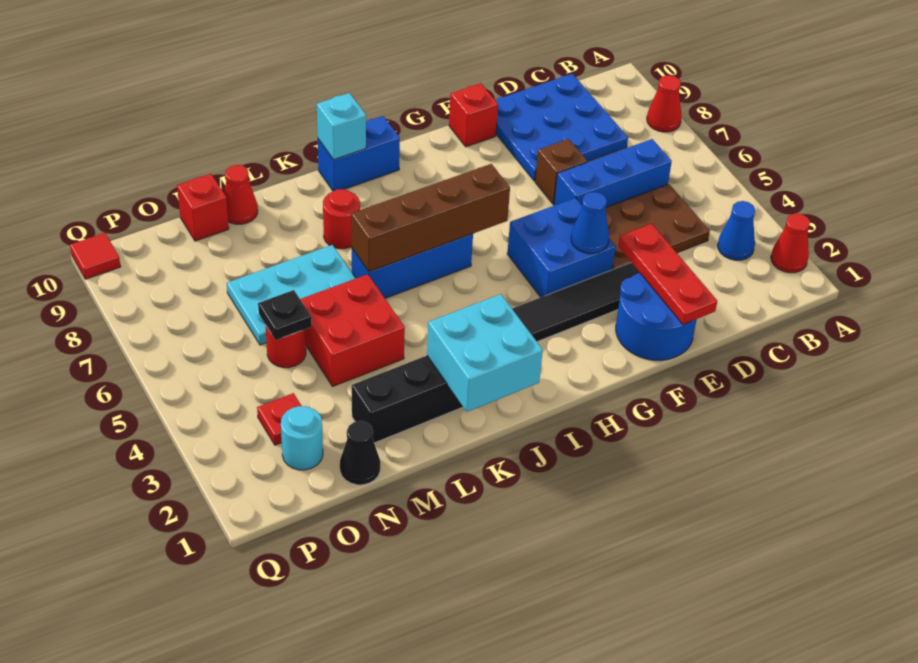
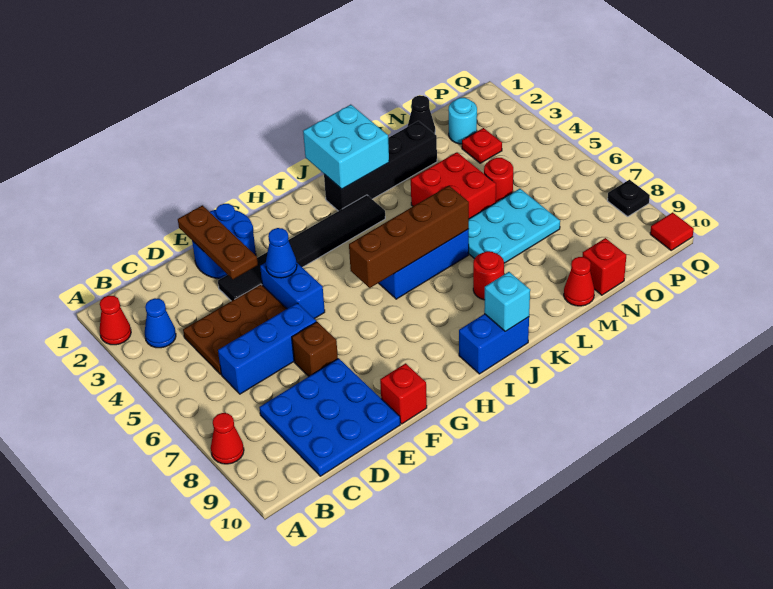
red plate E1:E3 level 2 -> brown plate E1:E3 level 2
blue brick F4:G5 level 1 -> blue brick F4:F5 level 1
black plate N5 level 2 -> black plate Q8 level 1

